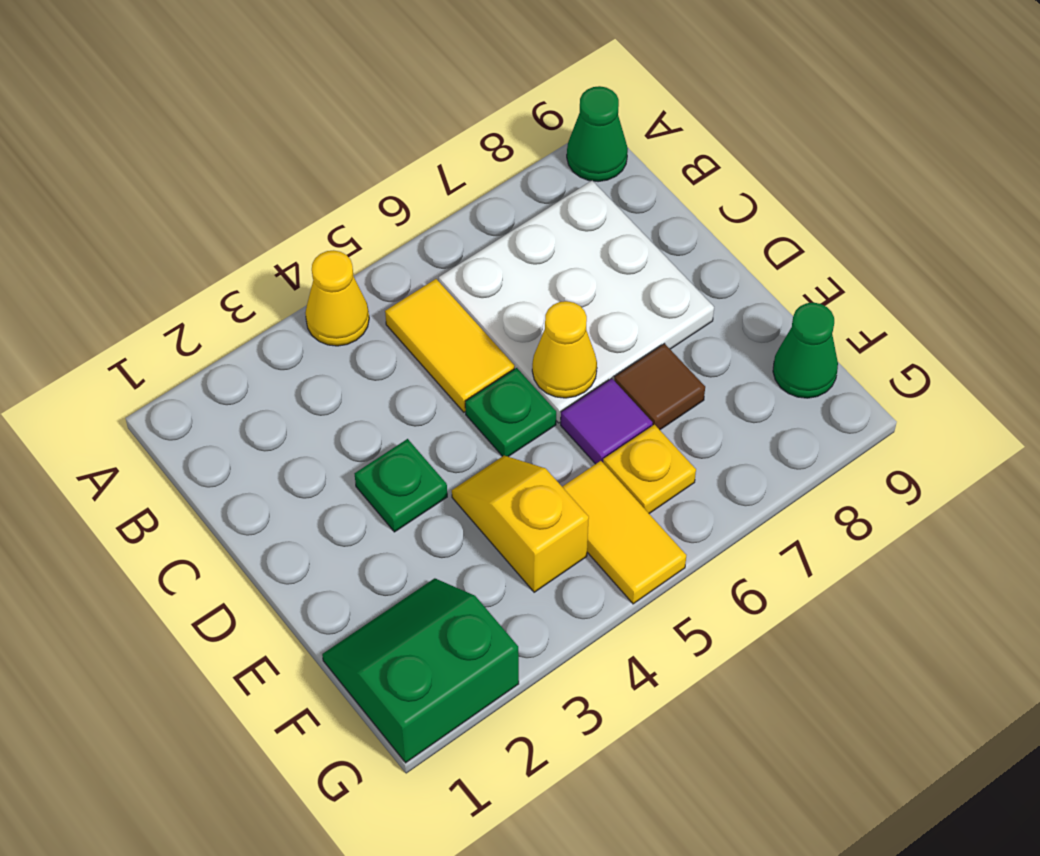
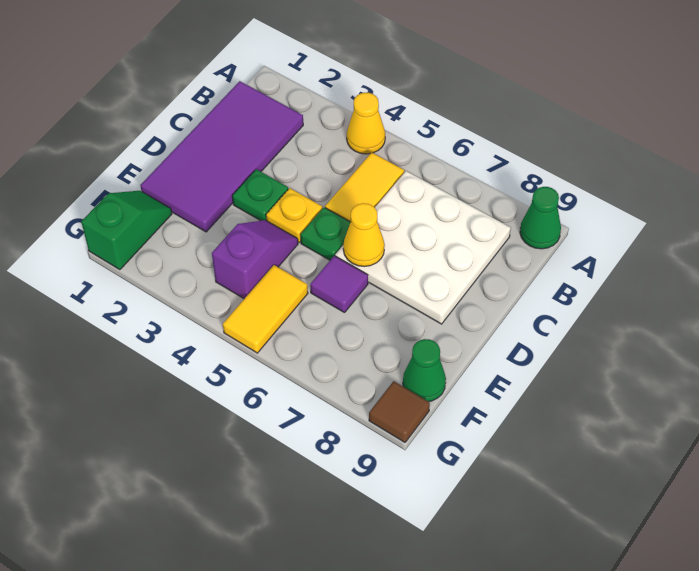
none -> purple tile B1:E2 level 1
yellow slope E4:F4 level 1 top F -> purple slope E4:F4 level 1 top F
brown tile E7 level 1 -> brown tile G9 level 1
green slope F1:G2 level 1 top G -> green slope F1:G1 level 1 top G
yellow plate F6 level 1 -> yellow plate D4 level 1

